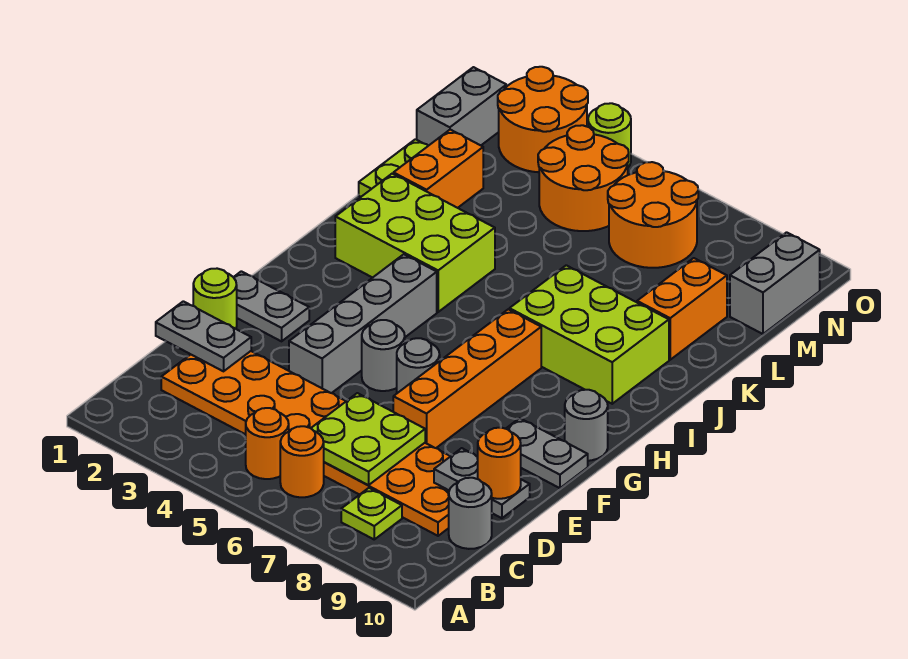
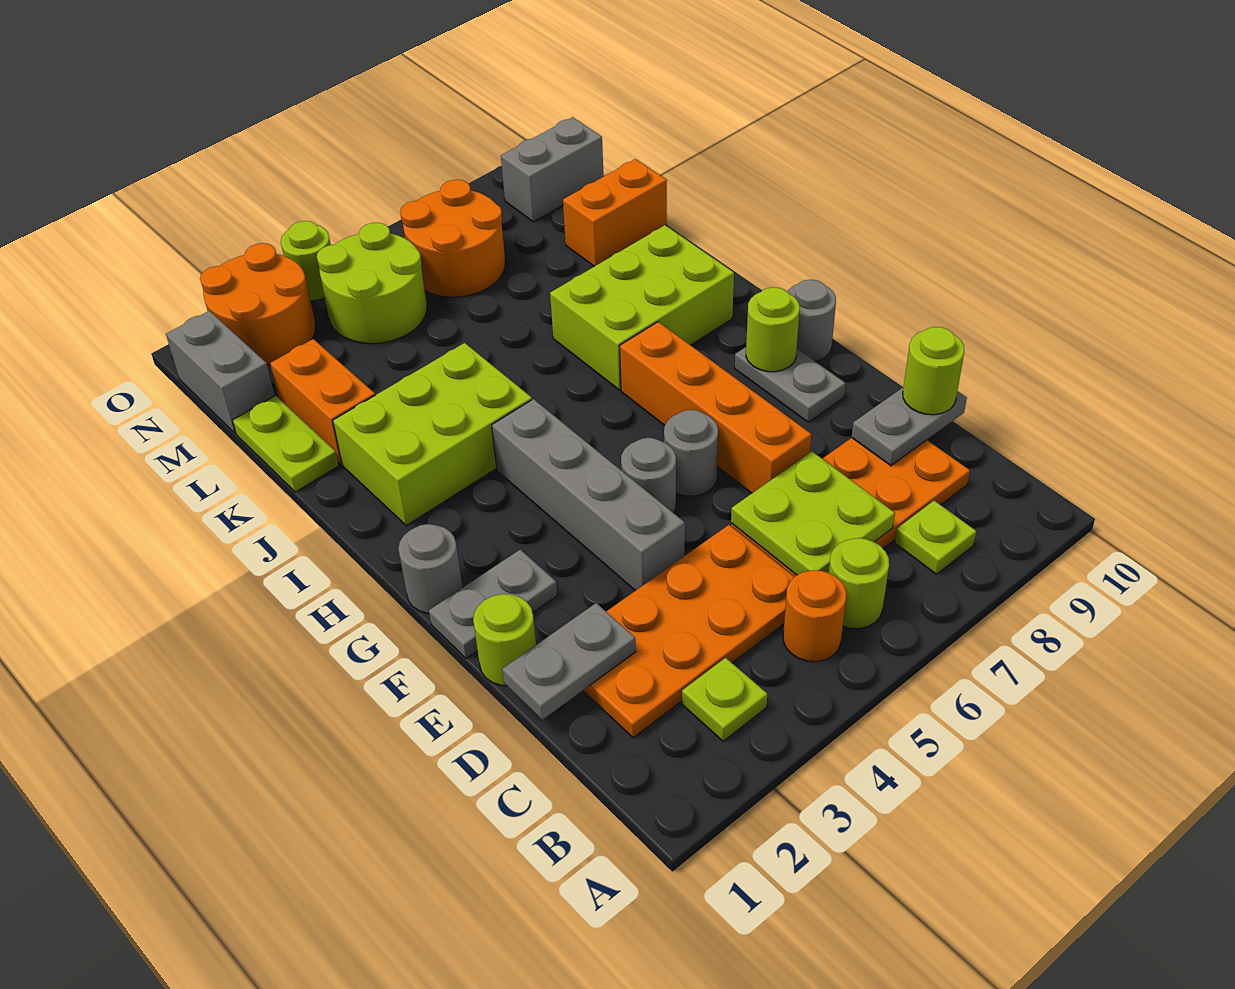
none -> lime plate B3 level 1
orange round brick B6 level 1 -> lime round brick B6 level 1
grey round brick C10 level 1 -> grey round brick G1 level 1
orange round brick D10 level 3 -> lime round brick D10 level 3
grey plate F9:F10 level 1 -> grey plate F9:G9 level 1
none -> lime round brick G9 level 2
orange brick K9:L9 level 1 -> orange brick L9:L10 level 1
orange round brick M4:N5 level 1 -> lime round brick M4:N5 level 1
grey brick M10:N10 level 1 -> grey brick N9:N10 level 1

